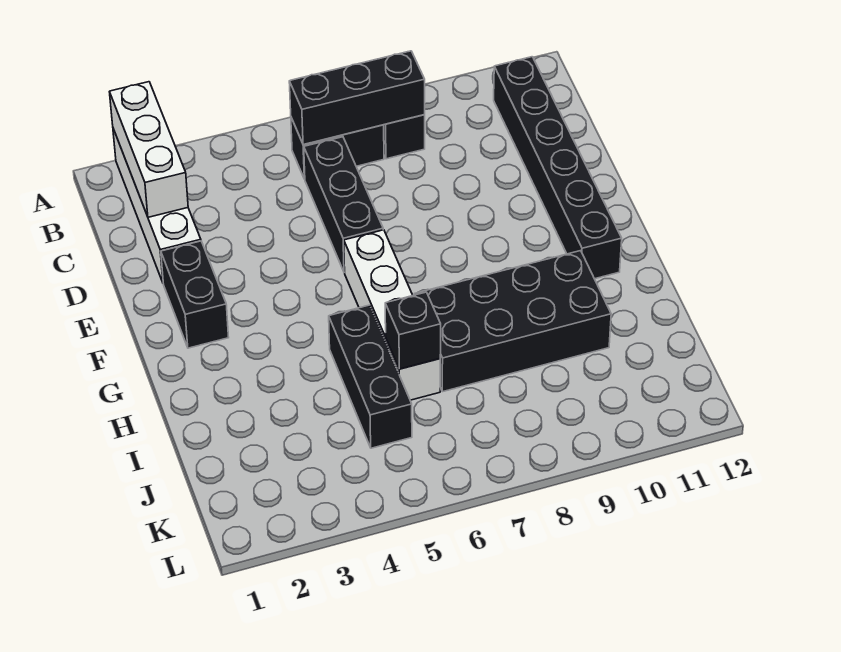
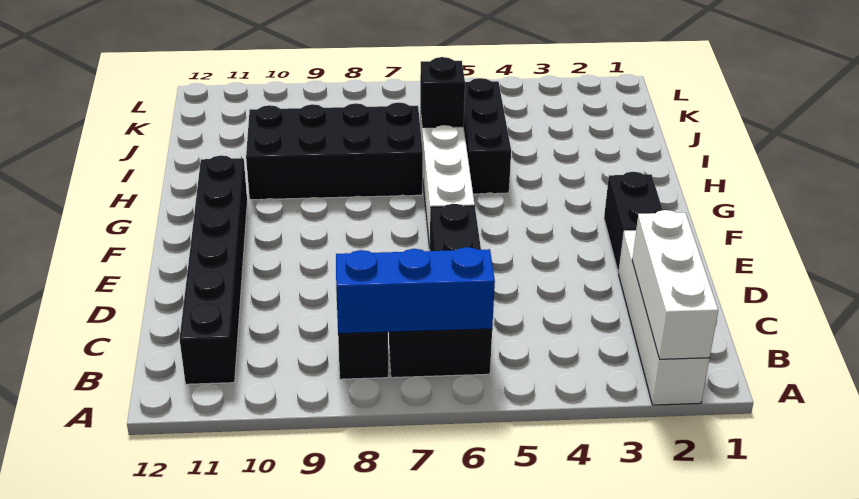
black brick B6:B8 level 2 -> blue brick B6:B8 level 2

